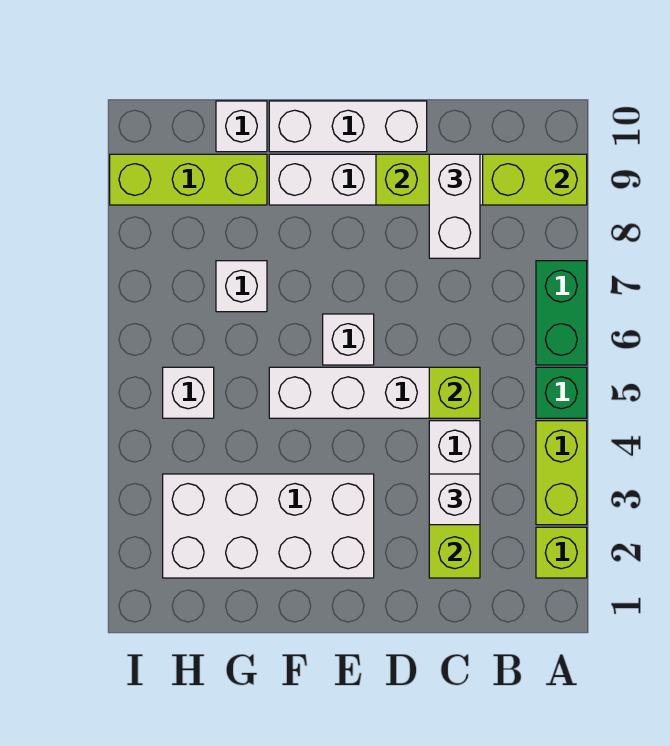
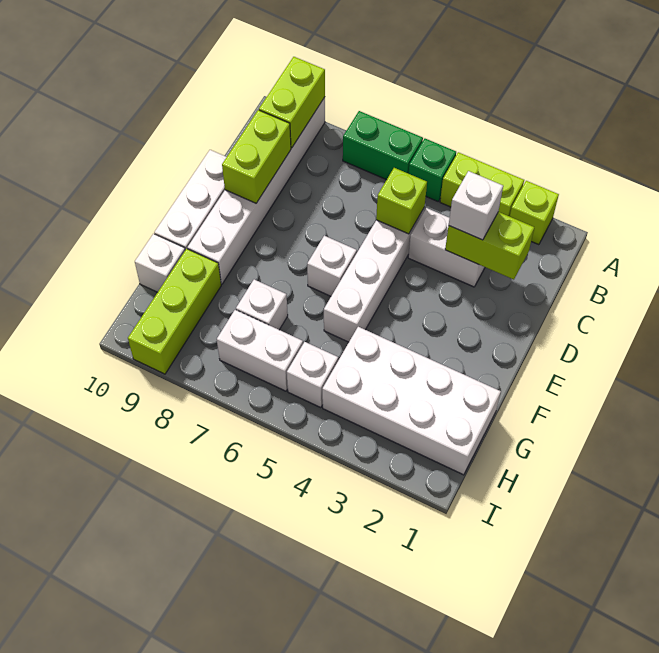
white brick C8:C9 level 3 -> white brick H6:H7 level 1
white brick E2:H3 level 1 -> white brick G1:H4 level 1

